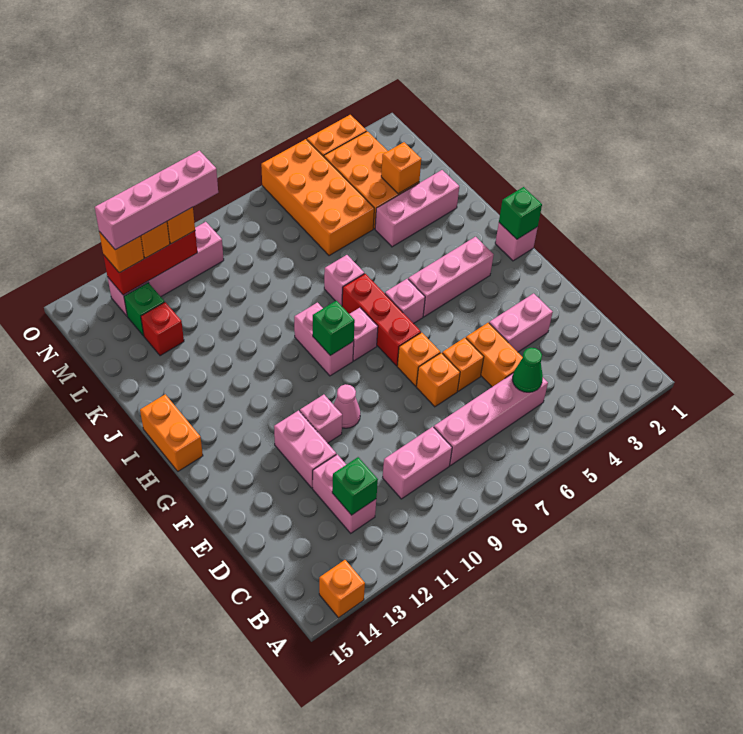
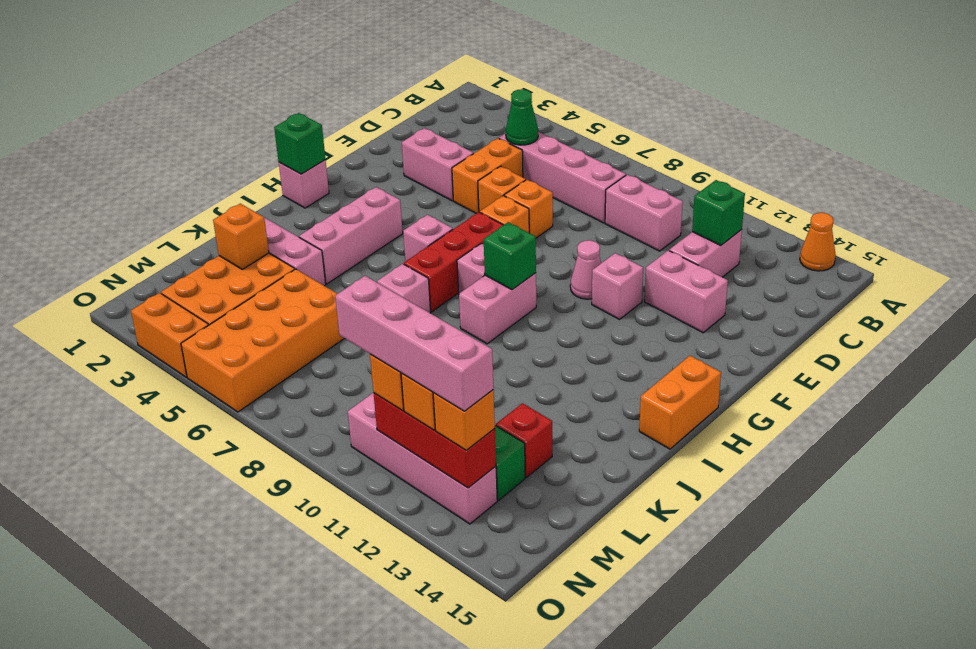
orange brick A14 level 1 -> orange cone A14 level 1
pink brick E12:F12 level 1 -> pink brick E12:E13 level 1
pink brick H3:H5 level 1 -> pink brick H4:J4 level 1

